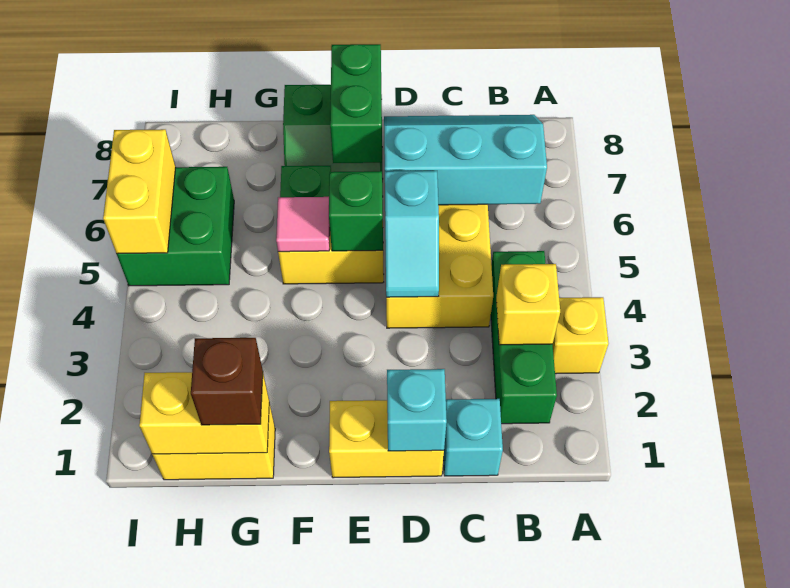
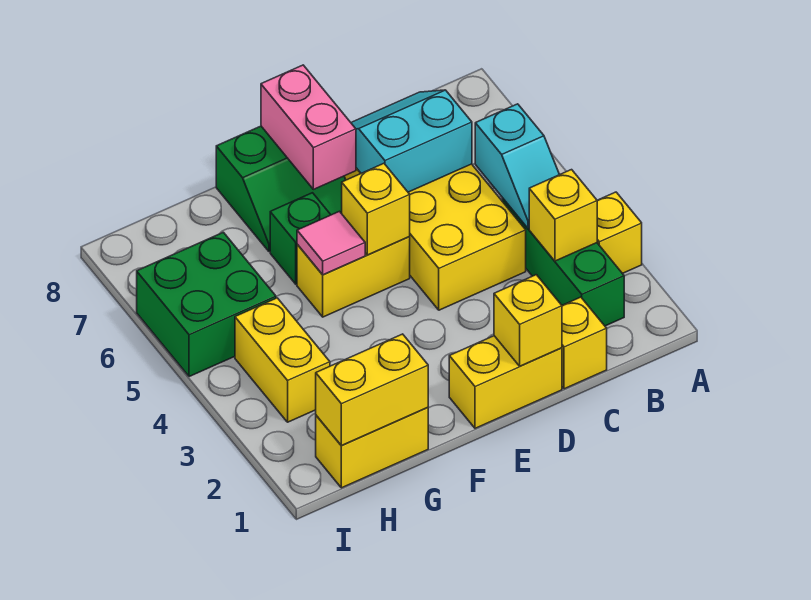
cyan slope B6:D7 level 2 top 6 -> cyan slope C6:D7 level 2 top 6
cyan brick C1 level 1 -> yellow brick C1 level 1
cyan brick D1 level 2 -> yellow brick D1 level 2
cyan slope D4:D5 level 2 top 5 -> cyan slope B4:B5 level 2 top 5
green brick E5 level 2 -> yellow brick E5 level 2
green brick E7:E8 level 2 -> pink brick E7:E8 level 2
brown brick G1 level 3 -> none
yellow brick I5:I6 level 2 -> yellow brick H3:H4 level 1

